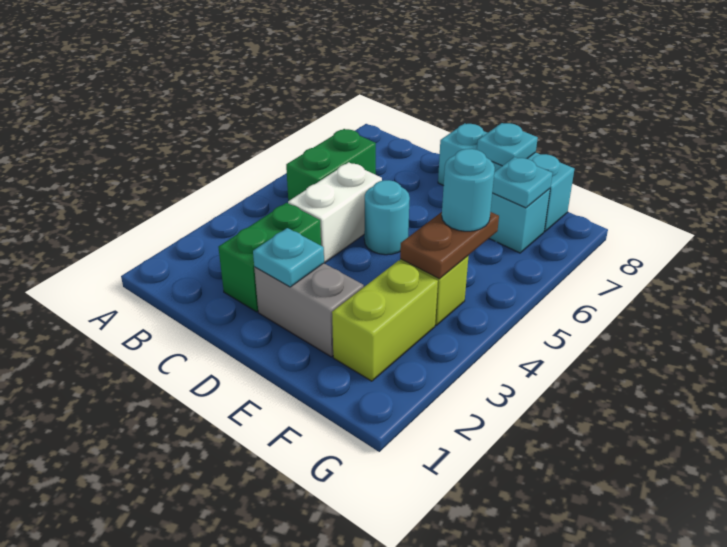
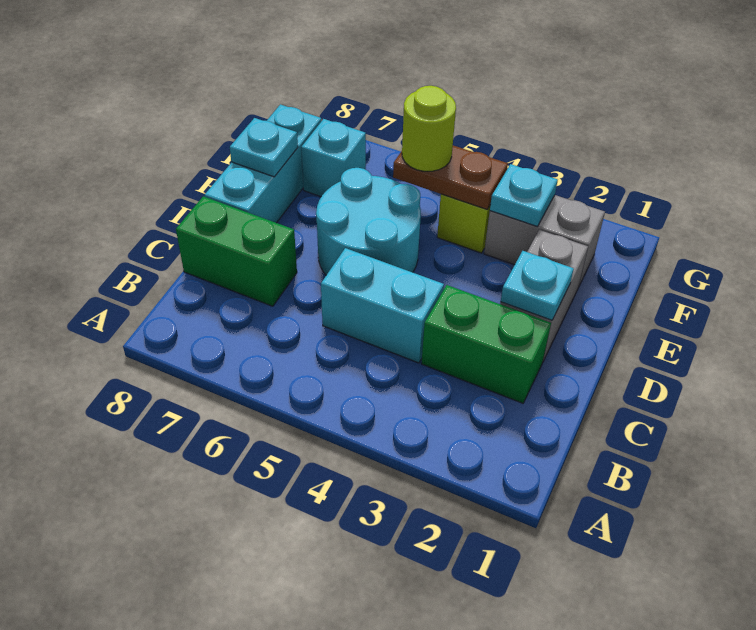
green brick B5:B6 level 1 -> green brick C7:C8 level 1
white brick C4:C5 level 1 -> cyan brick C4:C5 level 1
cyan round brick D5 level 1 -> cyan round brick D5:E6 level 1
lime brick F2:F3 level 1 -> grey brick F2:F3 level 1
cyan round brick F5 level 3 -> lime round brick F5 level 3
cyan plate F7 level 2 -> cyan plate F3 level 2

